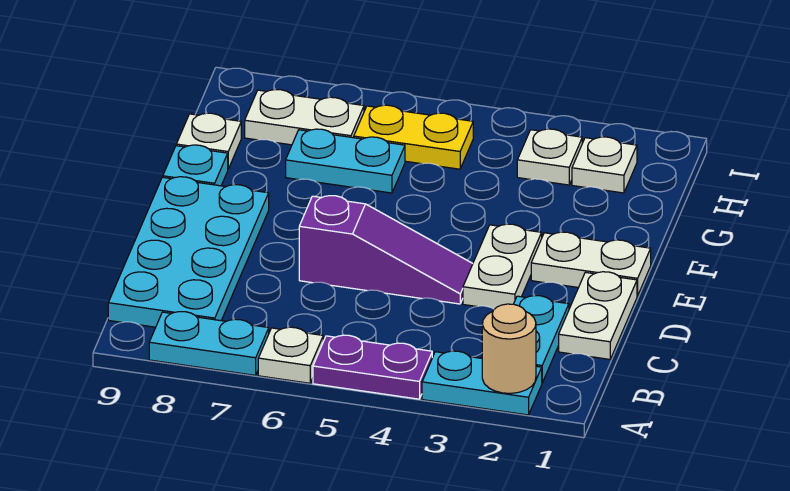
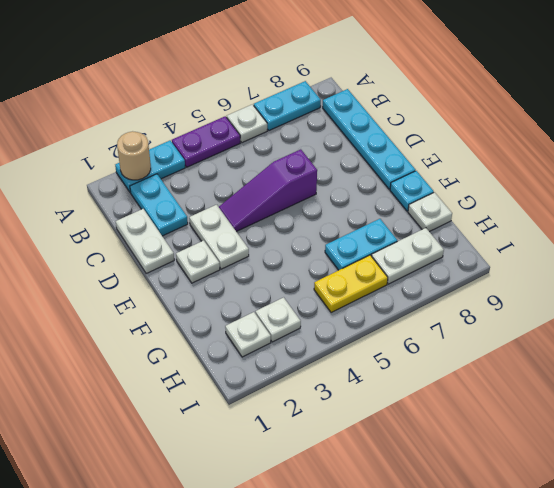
cyan plate B8:E9 level 1 -> cyan plate B9:E9 level 1
white plate E1:E2 level 1 -> white plate E2 level 1

